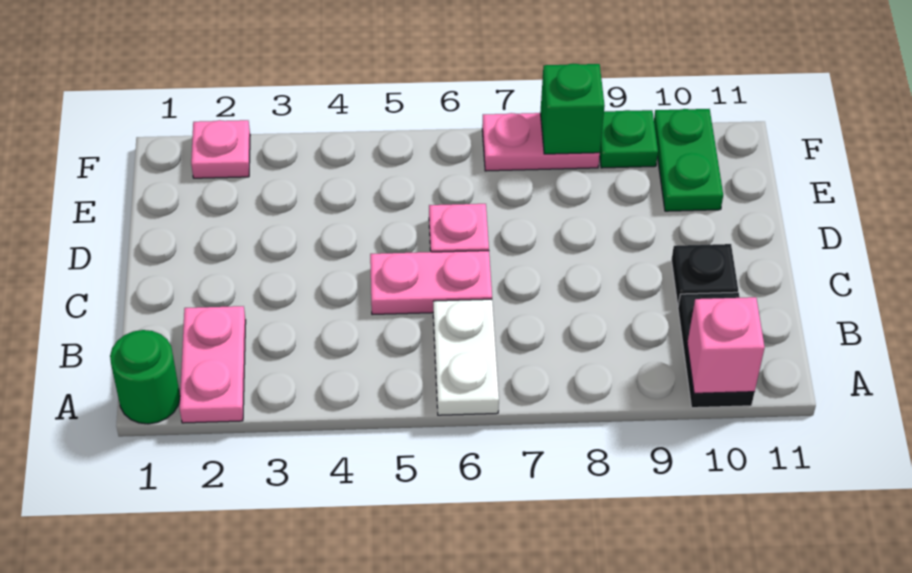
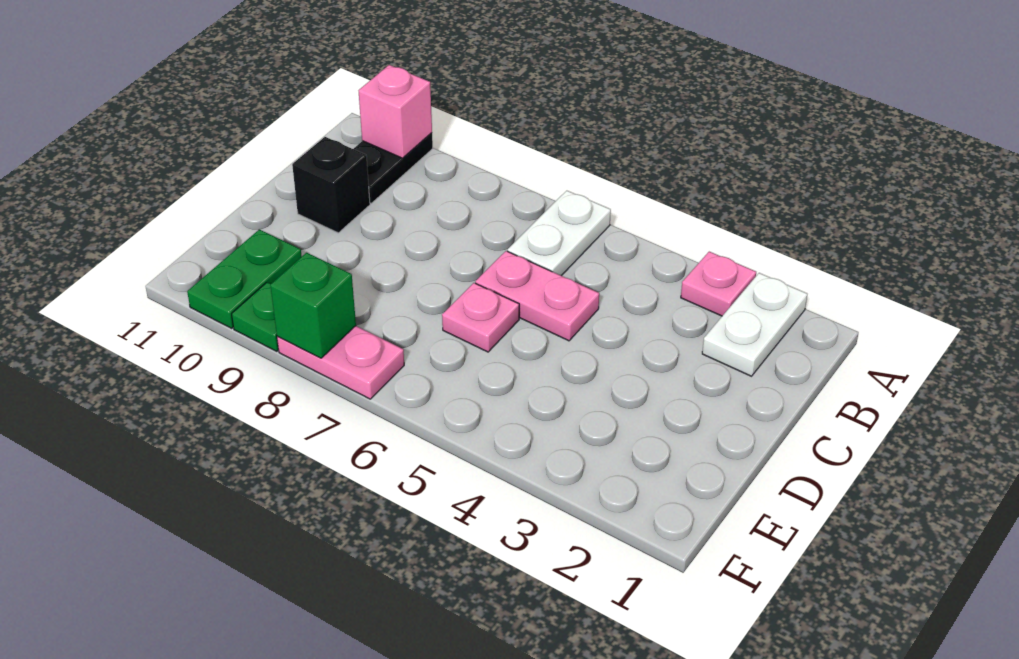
green round brick A1 level 1 -> none
pink plate A2:B2 level 1 -> white plate A2:B2 level 1
black plate C10 level 1 -> black brick C10 level 1
pink plate F2 level 1 -> pink plate A3 level 1

